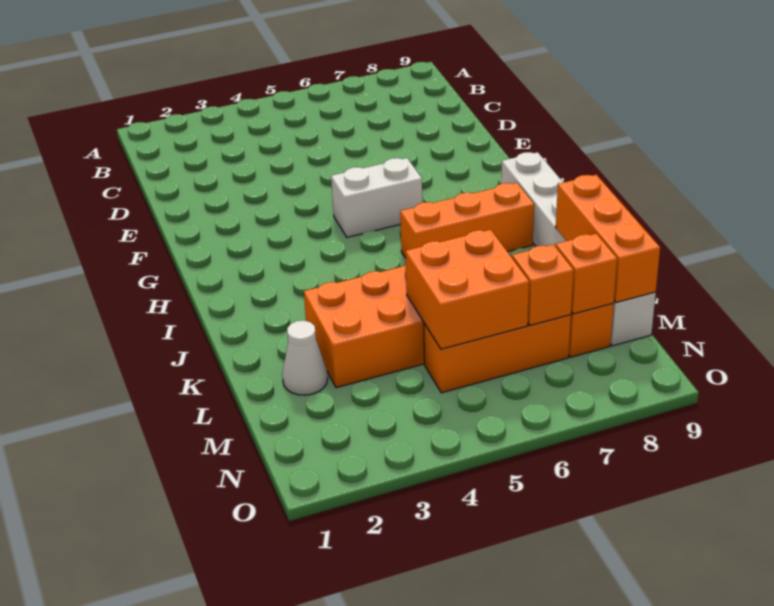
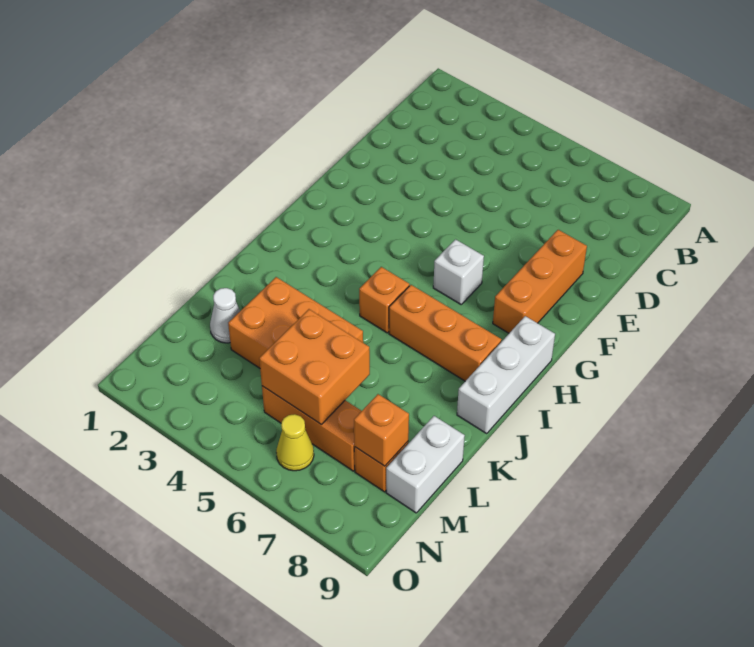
white brick G5:G6 level 1 -> white brick G6 level 1
orange brick K9:M9 level 2 -> orange brick E8:G8 level 1
orange brick M7 level 2 -> orange brick I5 level 1
none -> yellow cone N6 level 1

